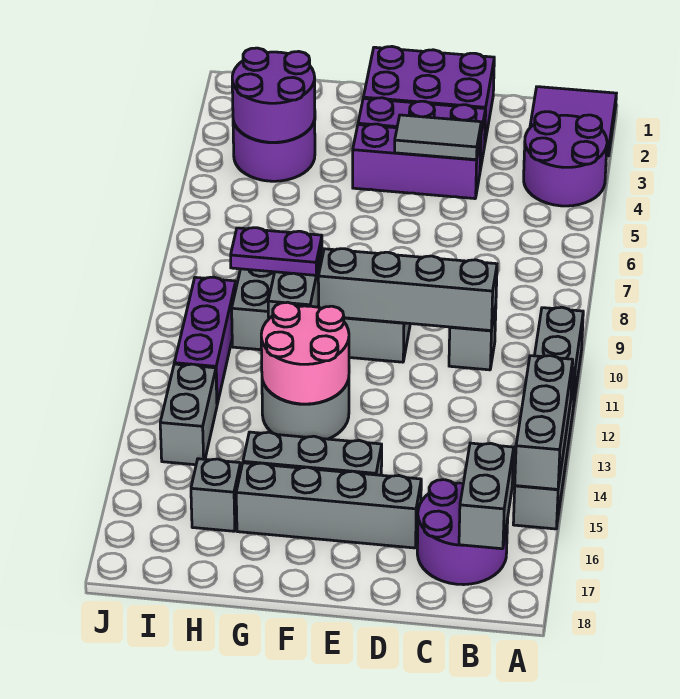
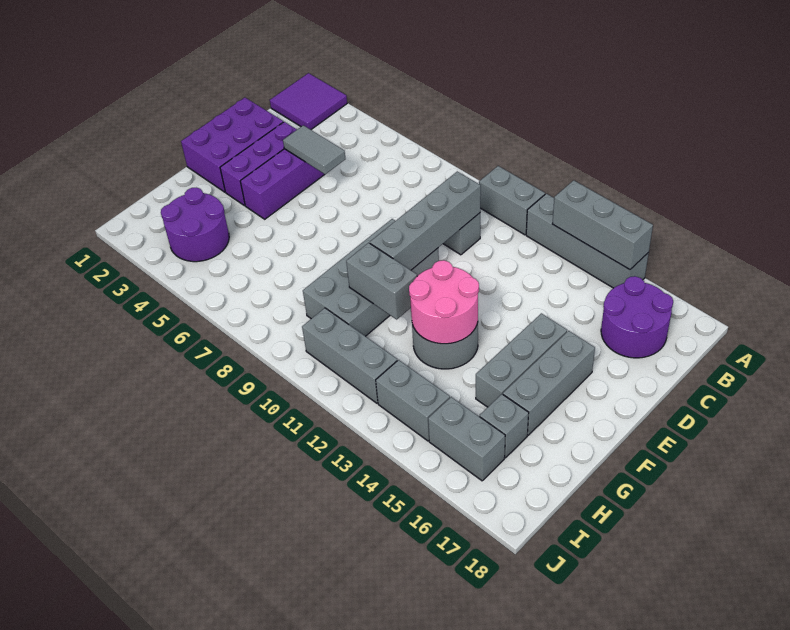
purple round brick A3:B4 level 1 -> none
grey brick B16:B17 level 2 -> grey brick I15:I16 level 1
grey tile D4:E4 level 2 -> grey tile D4:D5 level 2
grey brick D16:G16 level 1 -> grey brick E16:G16 level 1
purple plate G10:H10 level 3 -> none
purple round brick H3:I4 level 2 -> none
purple brick I10:I12 level 1 -> grey brick I10:I12 level 1

